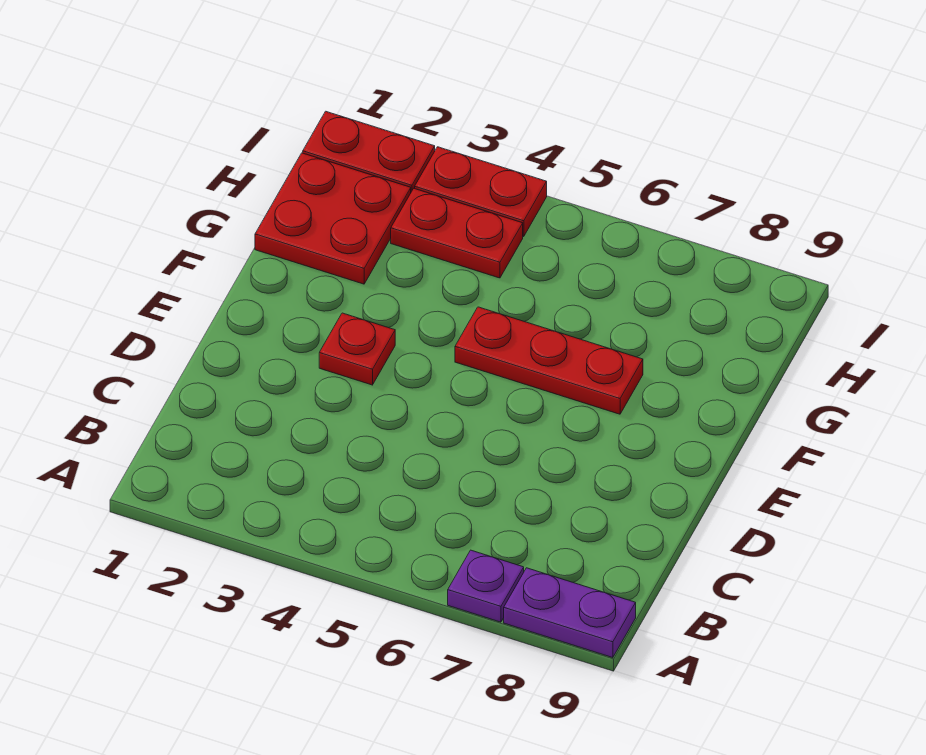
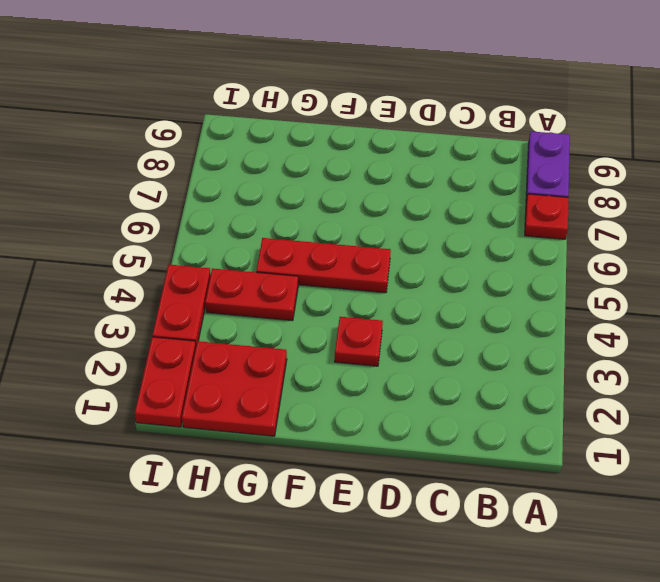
purple plate A7 level 1 -> red plate A7 level 1
red plate F5:F7 level 1 -> red plate E5:G5 level 1
red plate H3:H4 level 1 -> red plate G4:H4 level 1

